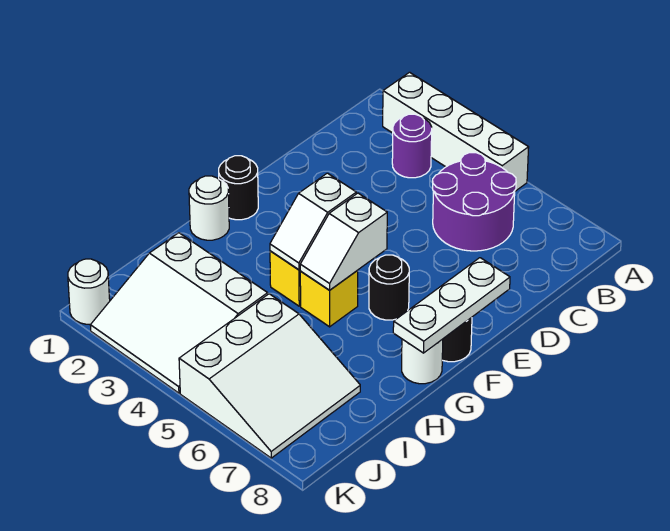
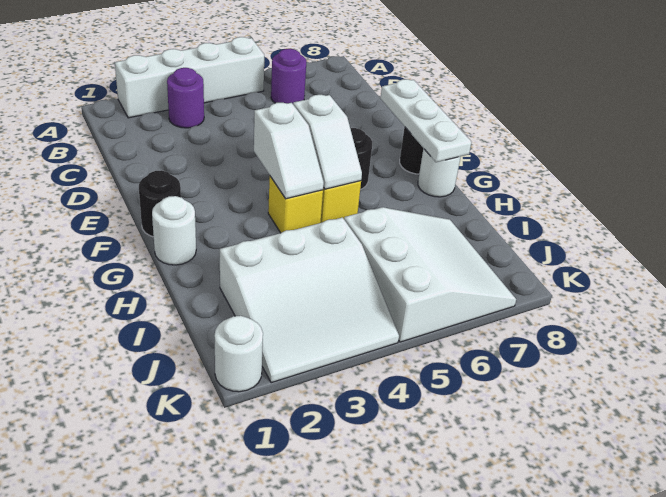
purple round brick B5:C6 level 1 -> purple round brick B6 level 1

